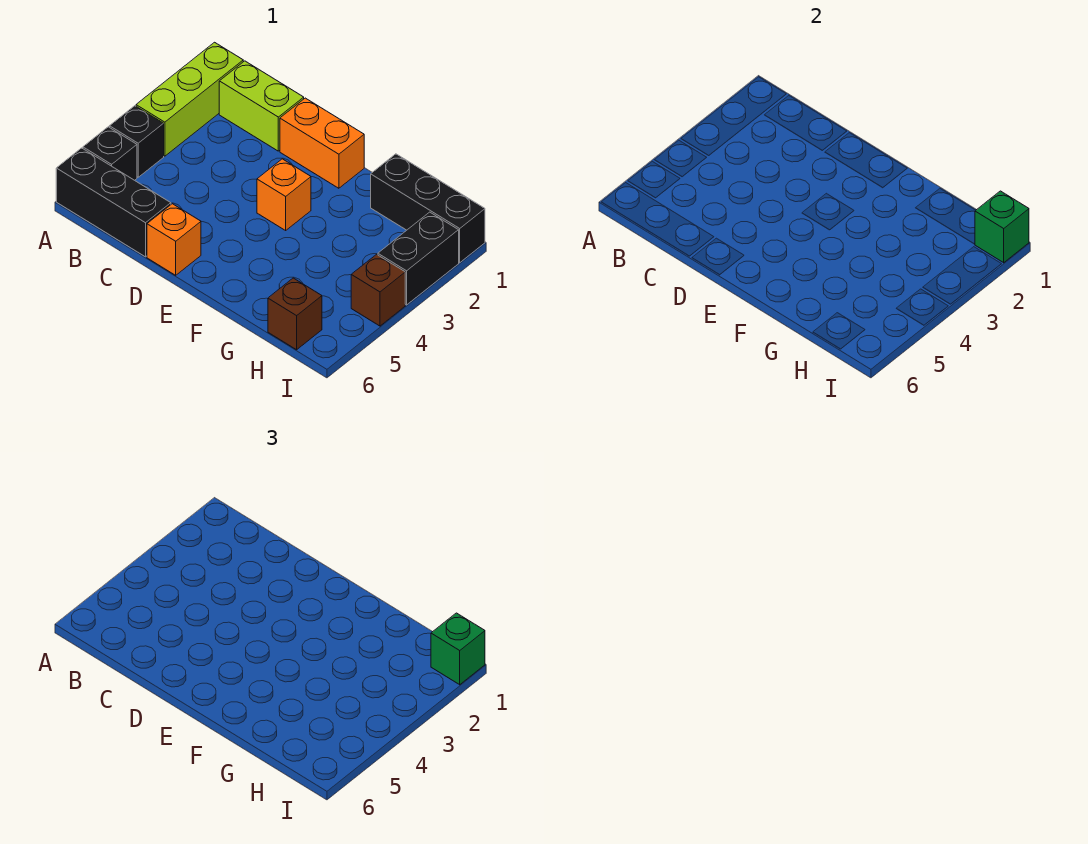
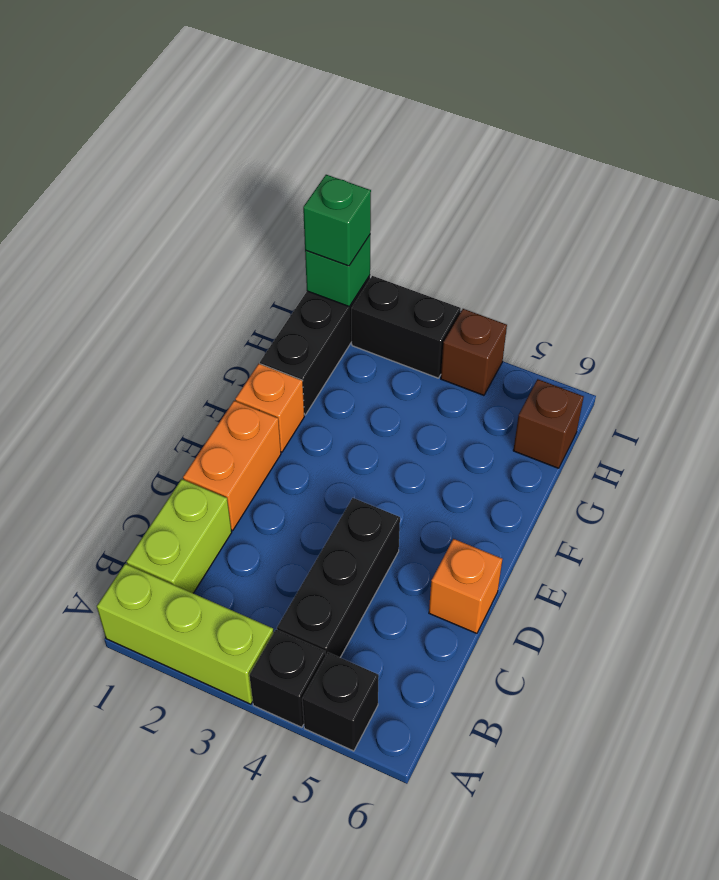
black brick A6:C6 level 1 -> black brick B4:D4 level 1
orange brick E3 level 1 -> orange brick F1 level 1

